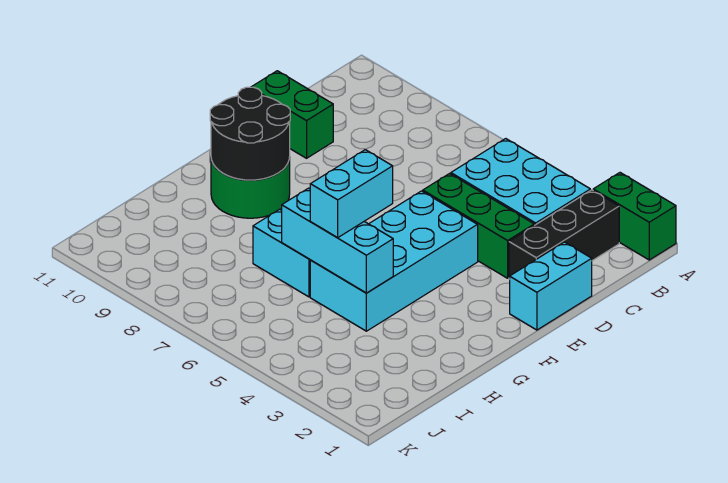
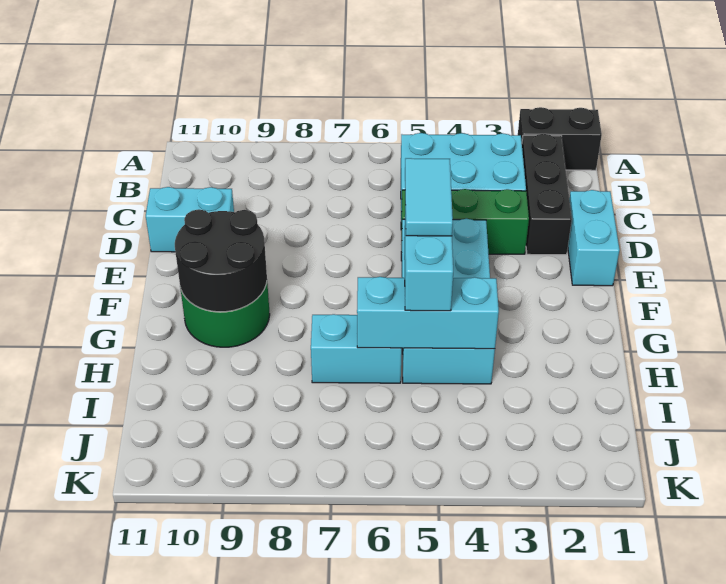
green brick A1:A2 level 1 -> black brick A1:A2 level 1
green brick D10:D11 level 1 -> cyan brick D10:D11 level 1
none -> cyan tile F5:G5 level 4

